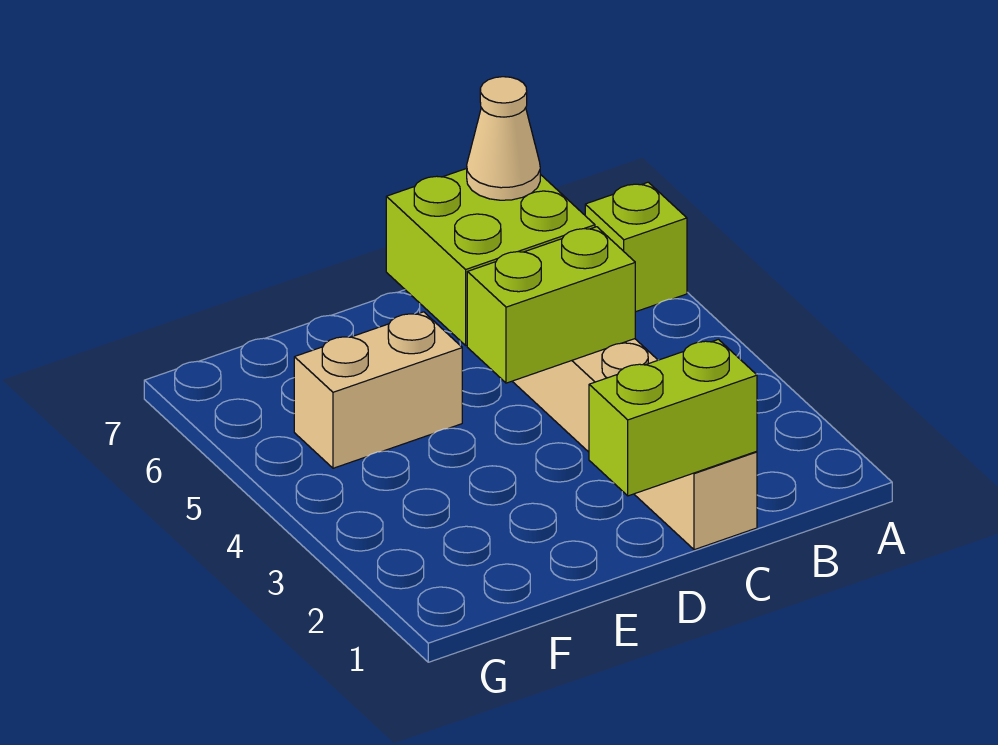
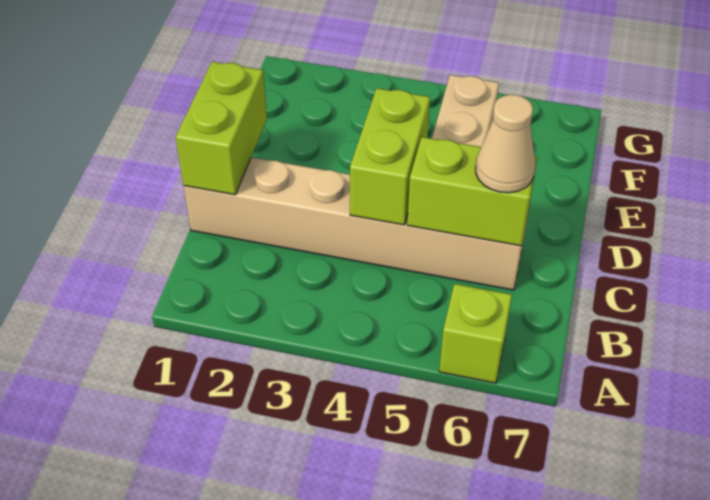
lime brick C5:D6 level 2 -> lime brick C5:C6 level 2

